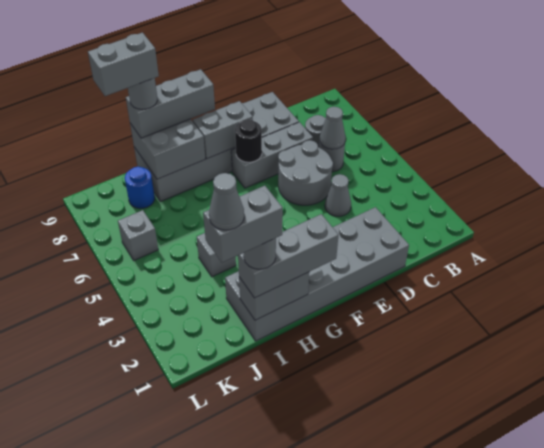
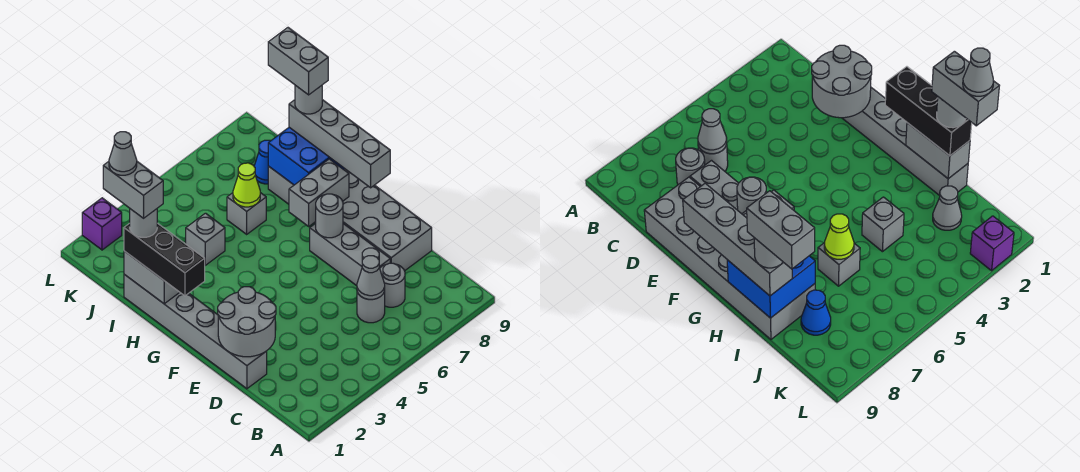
grey brick D1:I2 level 1 -> grey brick D1:I1 level 1
grey cone D4 level 1 -> grey cone J2 level 1
grey round brick D5:E6 level 1 -> grey round brick D1:E2 level 2
black round brick F7 level 2 -> grey round brick F7 level 2
grey brick F8:G8 level 2 -> grey brick G7:G8 level 2
grey brick G1:I1 level 3 -> black brick G1:I1 level 3
grey brick G9:I9 level 3 -> grey brick F9:I9 level 3
grey brick H8:I9 level 2 -> blue brick H8:I9 level 2
none -> lime cone I6 level 2
blue round brick J8 level 1 -> blue cone J8 level 1
grey brick K6 level 1 -> grey brick I6 level 1
none -> purple brick L2 level 1

